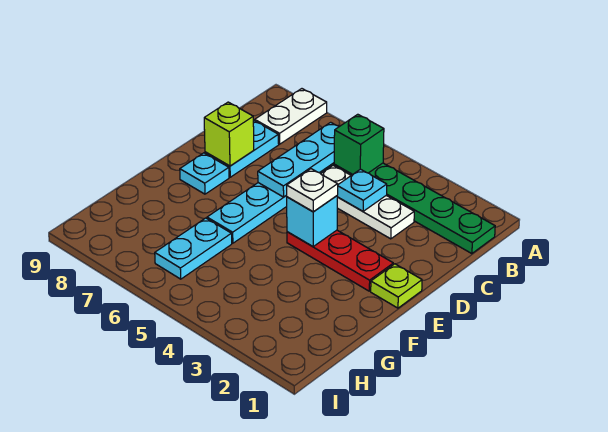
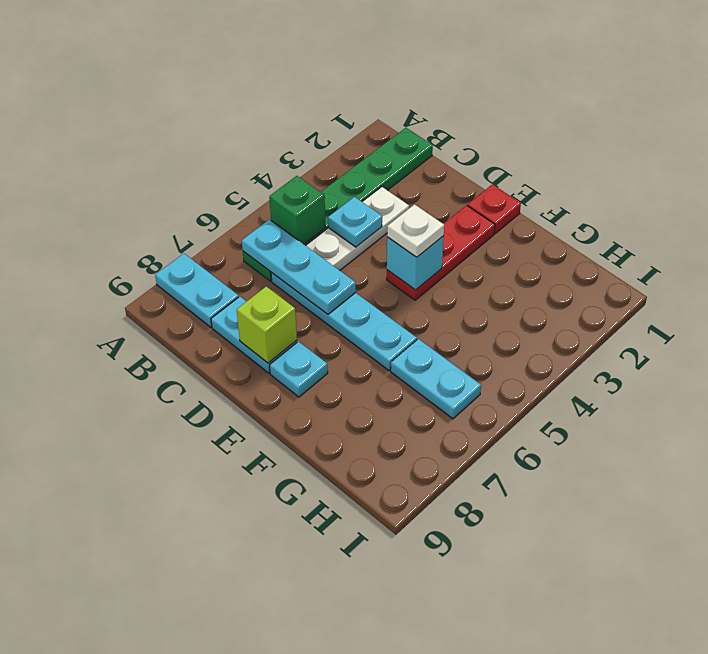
white plate A8:B8 level 1 -> cyan plate A8:B8 level 1
lime plate E1 level 1 -> red plate E1 level 1

